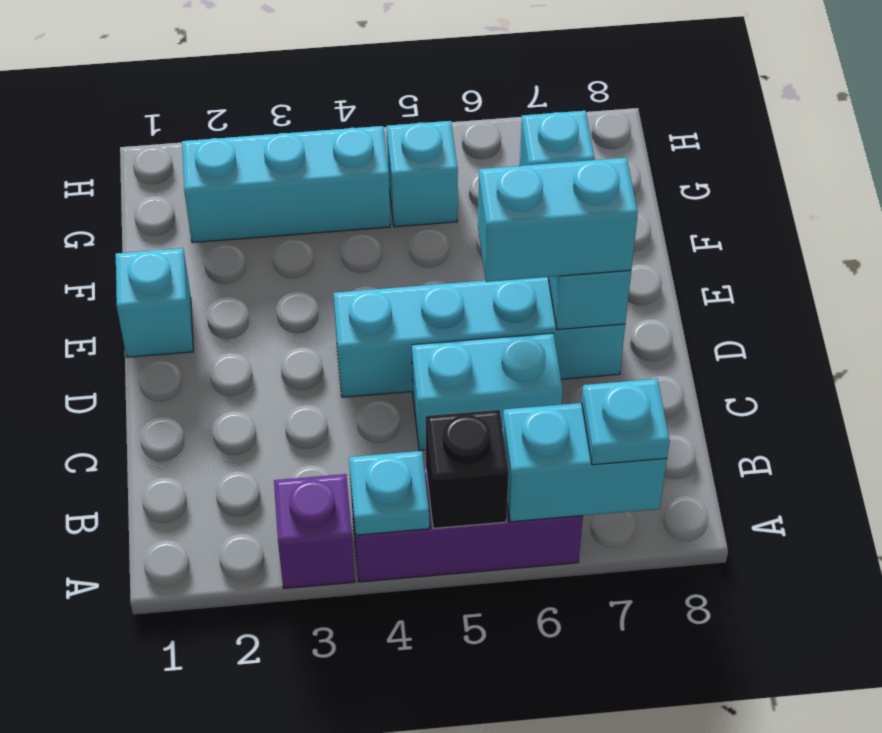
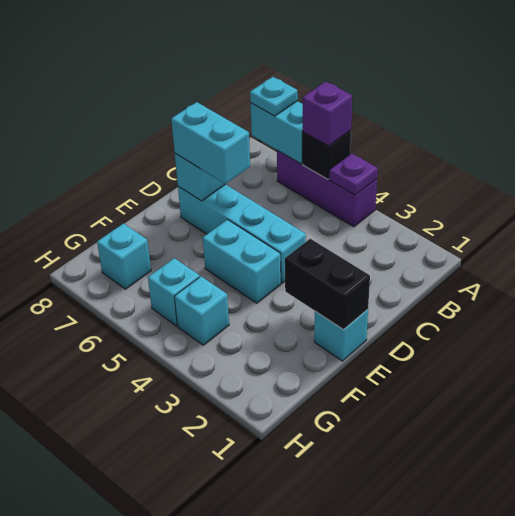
purple brick A3 level 1 -> purple brick A5 level 3
cyan plate A4 level 2 -> purple plate A4 level 2
cyan brick C5:C6 level 1 -> cyan brick E4:E5 level 1
none -> black brick E1:E2 level 2
cyan brick G2:G4 level 1 -> cyan brick G4 level 1

